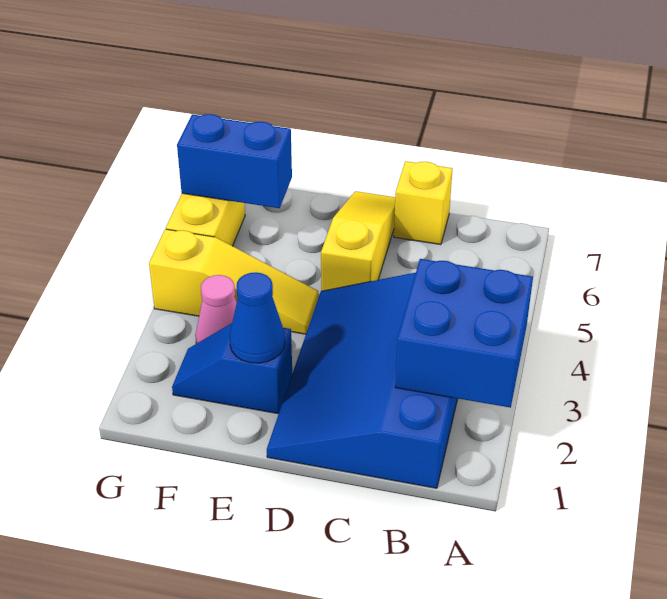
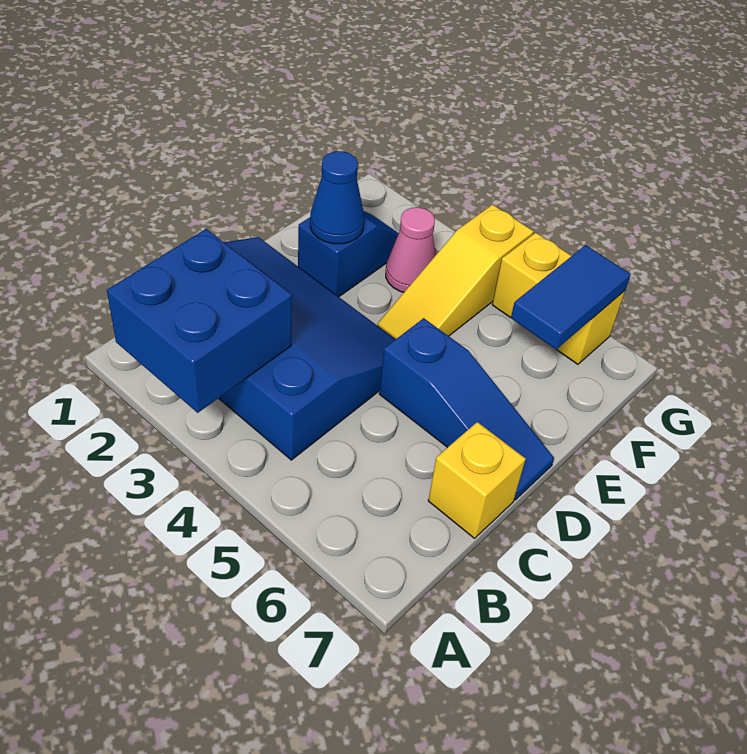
yellow slope D5:D7 level 1 top 5 -> blue slope D5:D7 level 1 top 5
blue brick F6:G6 level 2 -> blue tile F6:G6 level 2

